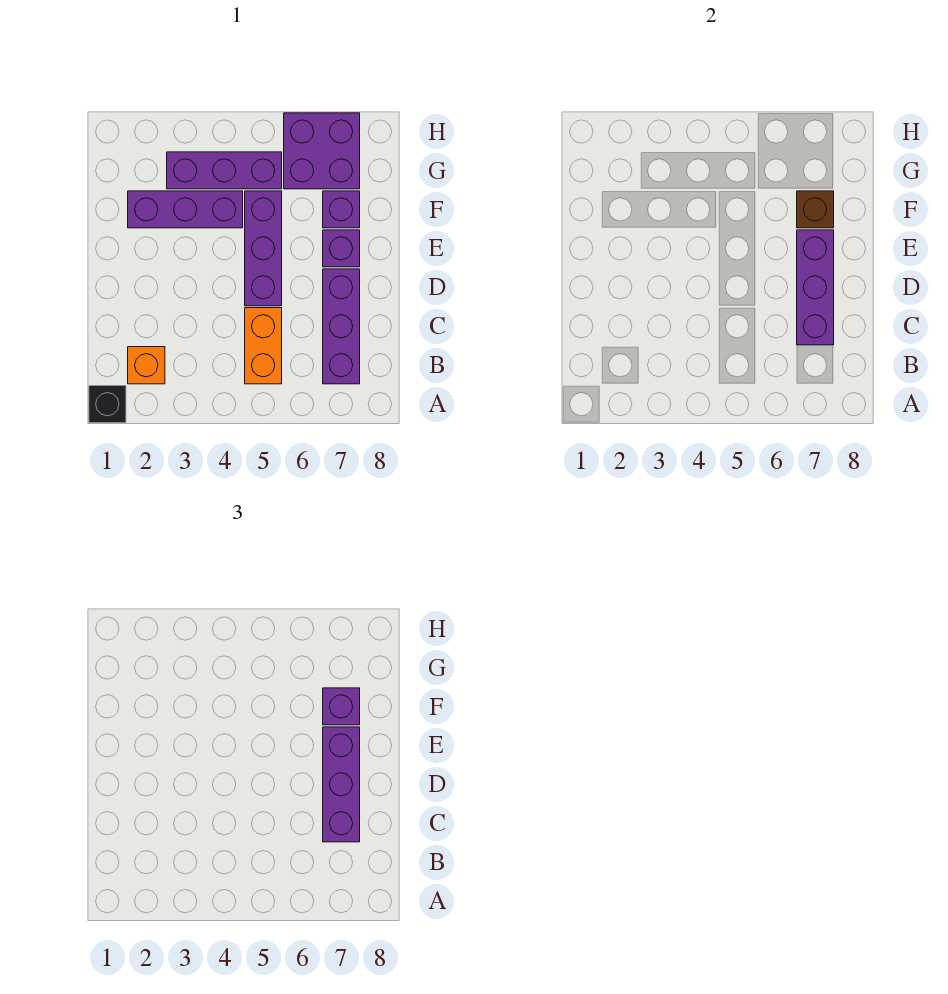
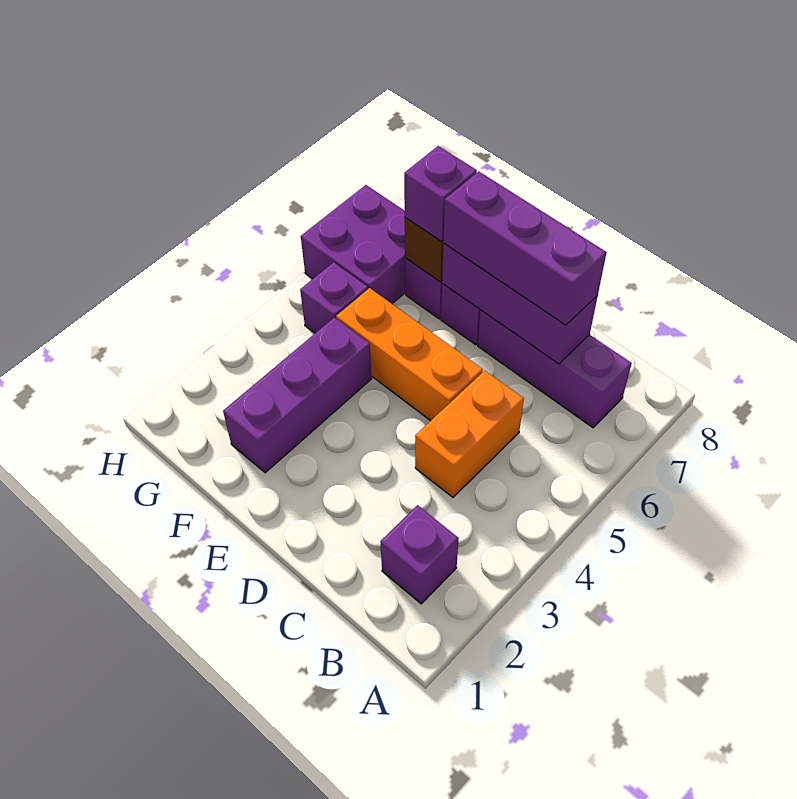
black brick A1 level 1 -> none
orange brick B2 level 1 -> purple brick B2 level 1
orange brick B5:C5 level 1 -> orange brick C4:C5 level 1
purple brick D5:F5 level 1 -> orange brick D5:F5 level 1
purple brick G3:G5 level 1 -> purple brick G5 level 1

